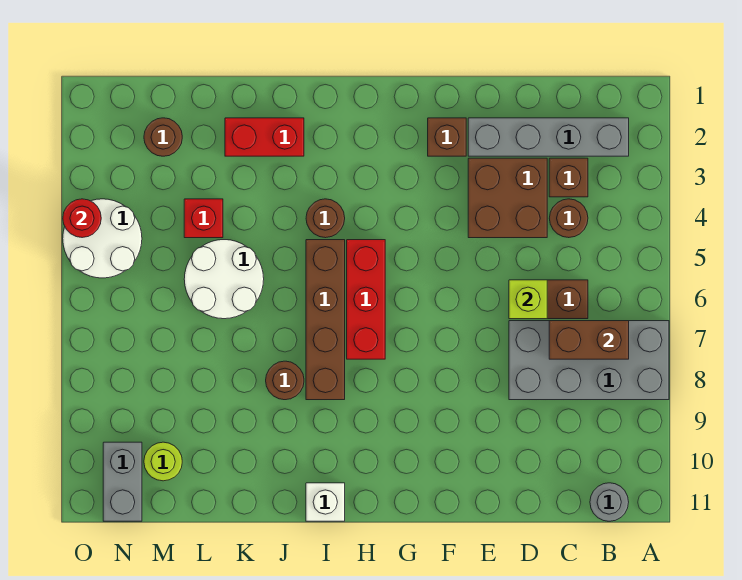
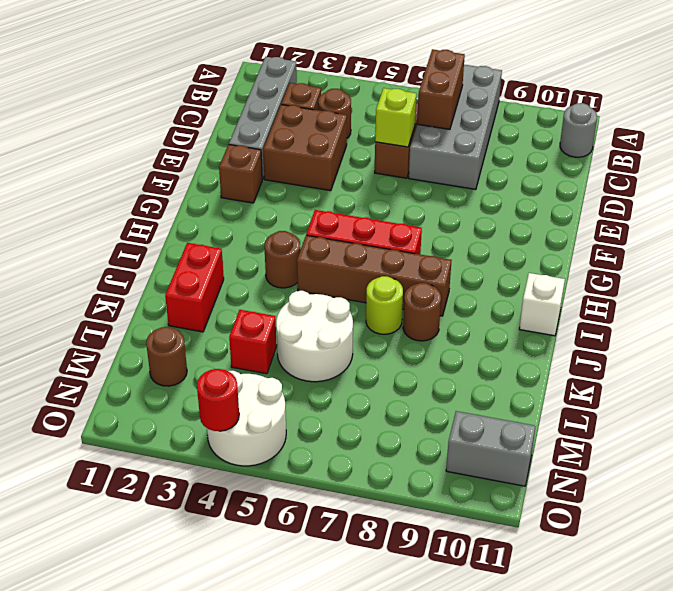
lime round brick M10 level 1 -> lime round brick J7 level 1

